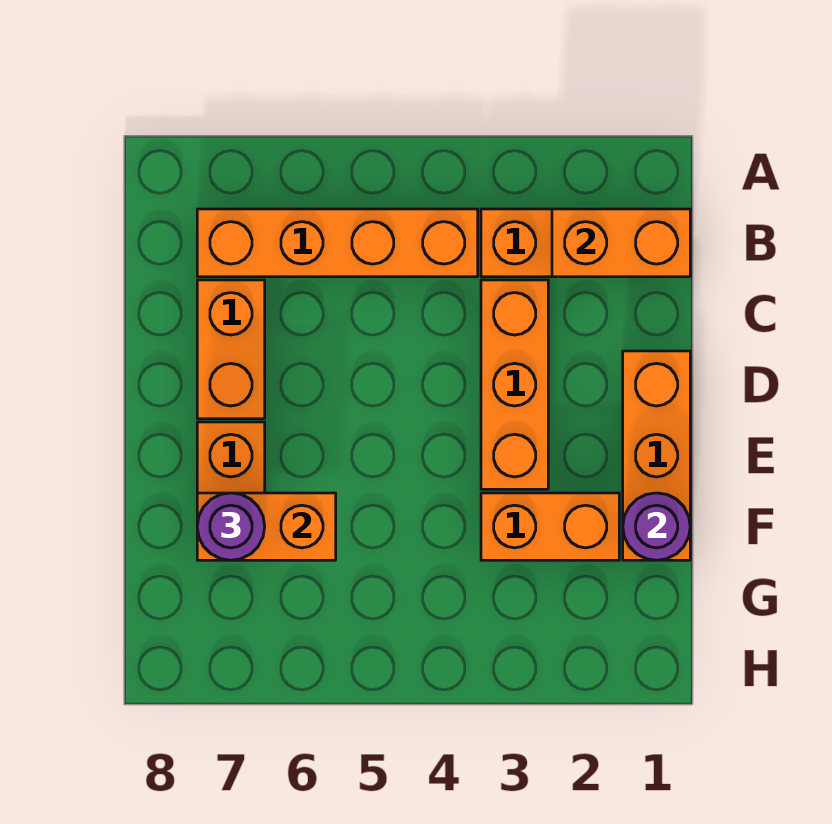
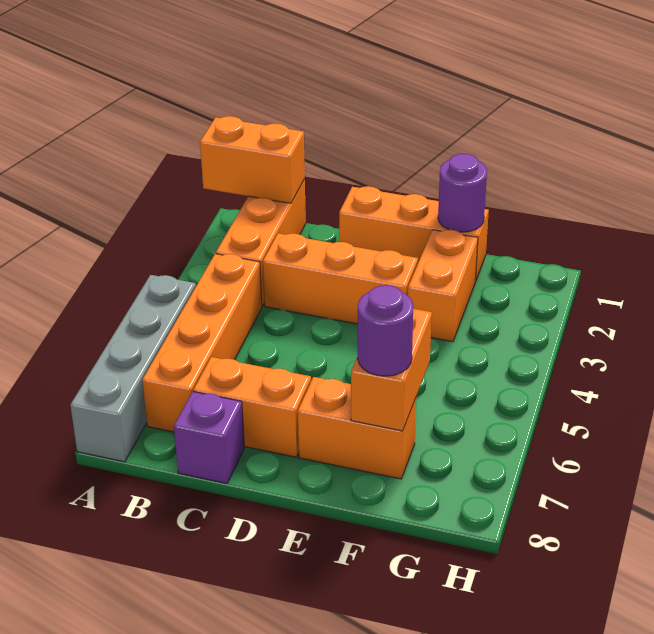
none -> grey brick A5:A8 level 1
orange brick B1:B2 level 2 -> orange brick A1:B1 level 2
none -> purple brick C8 level 1

